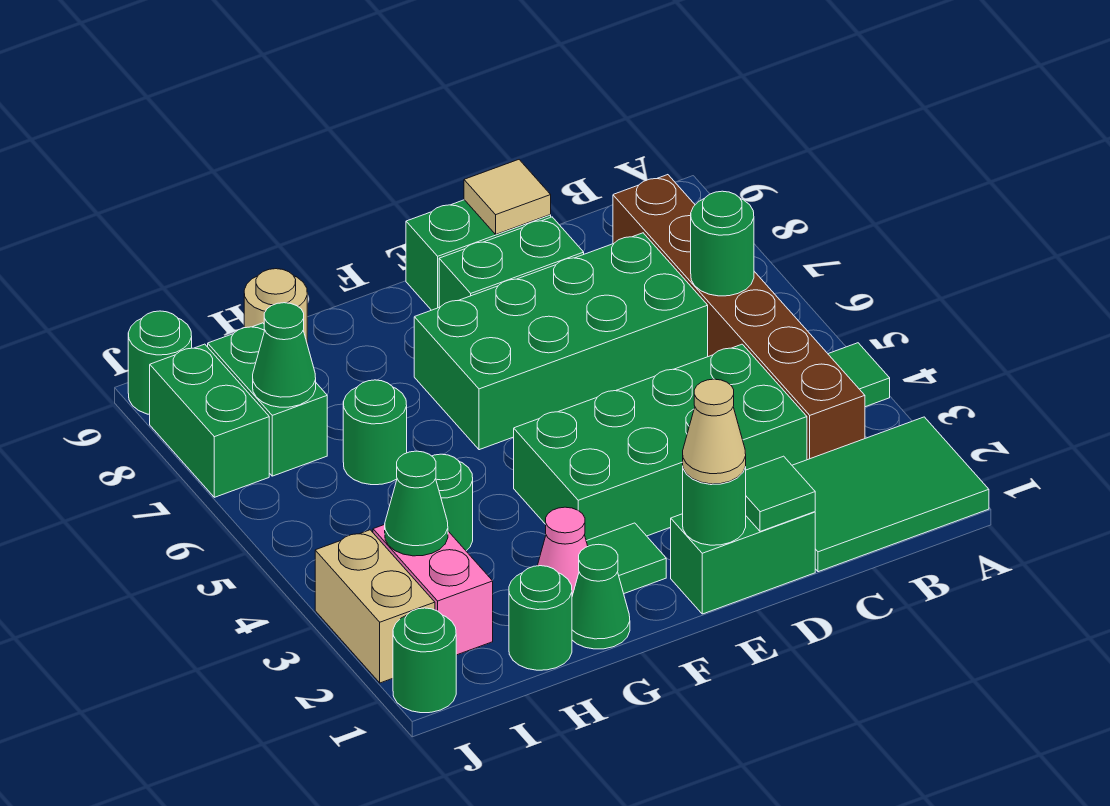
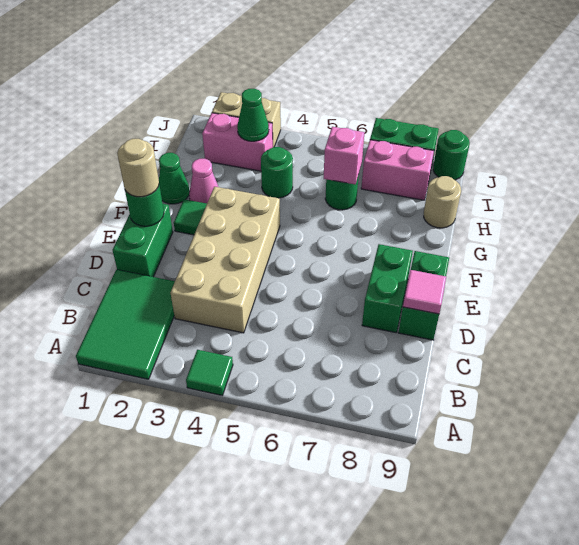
brown brick B3:B8 level 1 -> none
green round brick B6 level 2 -> none
green brick C3:F4 level 1 -> tan brick C3:F4 level 1
green brick C6:F7 level 1 -> none
green tile D1 level 2 -> none
tan tile D9 level 2 -> pink tile D9 level 2
tan cone E1 level 3 -> tan round brick E1 level 3
green round brick H1 level 1 -> none
none -> pink brick H6 level 2
green brick I7:I8 level 1 -> pink brick I7:I8 level 1
green cone I7 level 2 -> none
green round brick J1 level 1 -> none

